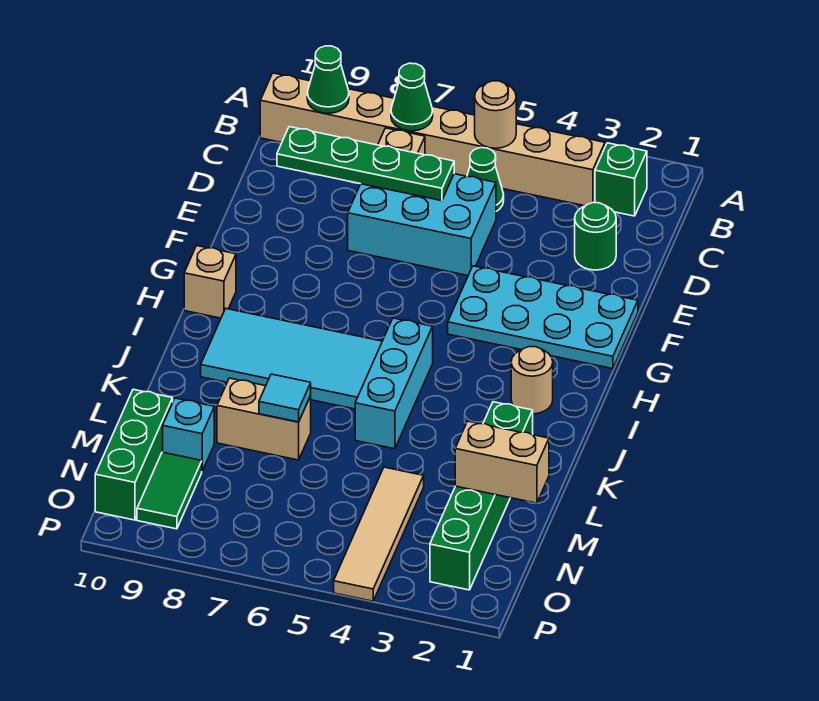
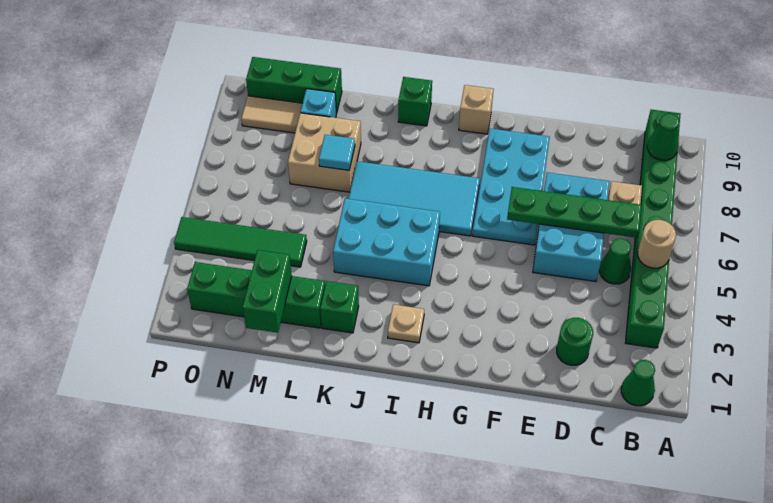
green brick B2 level 1 -> green brick J10 level 1
tan brick B3:B10 level 1 -> green brick B3:B10 level 1
green cone B7 level 2 -> green cone B1 level 1
green plate D6:D9 level 2 -> green plate C6:F6 level 2
cyan plate F1:G4 level 1 -> cyan plate F6:G9 level 1
tan round brick I2 level 1 -> tan plate I2 level 1
cyan brick I5:K5 level 1 -> cyan brick I4:K5 level 1
cyan tile I6:J9 level 1 -> cyan tile H6:K7 level 1
tan brick L7:L8 level 1 -> tan brick L7:M8 level 1
tan brick M1:M2 level 2 -> green brick M1:M2 level 2
tan tile M4:P4 level 1 -> green tile M4:P4 level 1
green tile N9:O9 level 1 -> tan tile N9:O9 level 1

